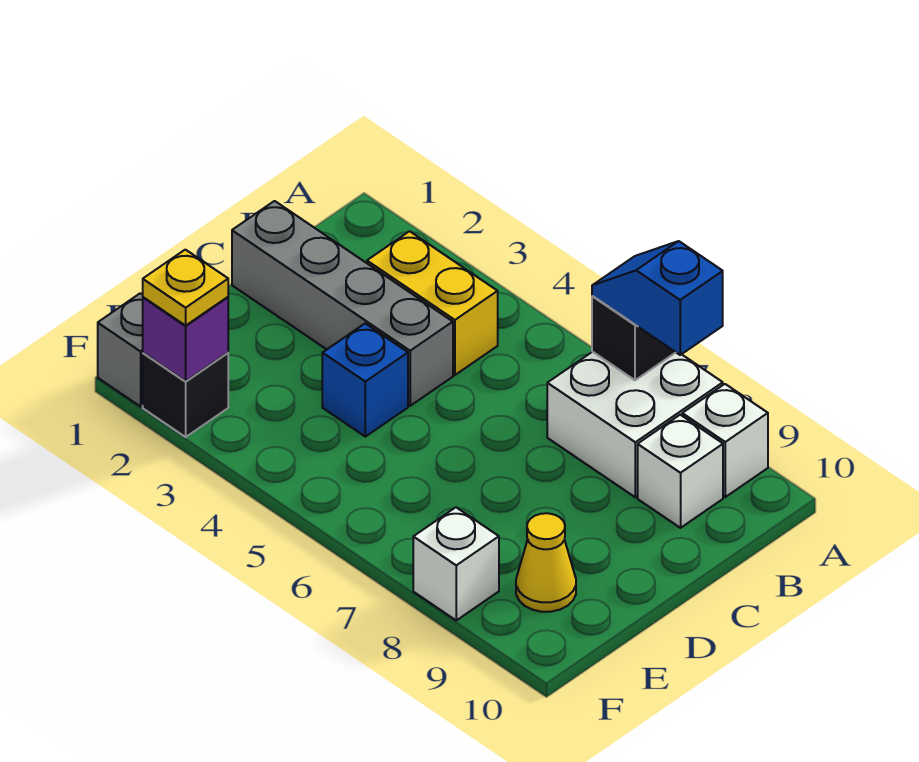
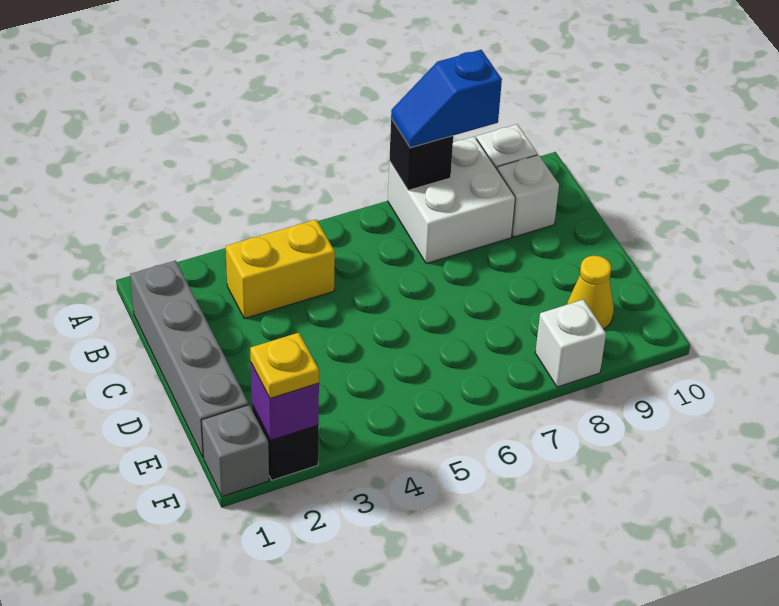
grey brick C1:C4 level 1 -> grey brick B1:E1 level 1
blue brick D4 level 1 -> none

